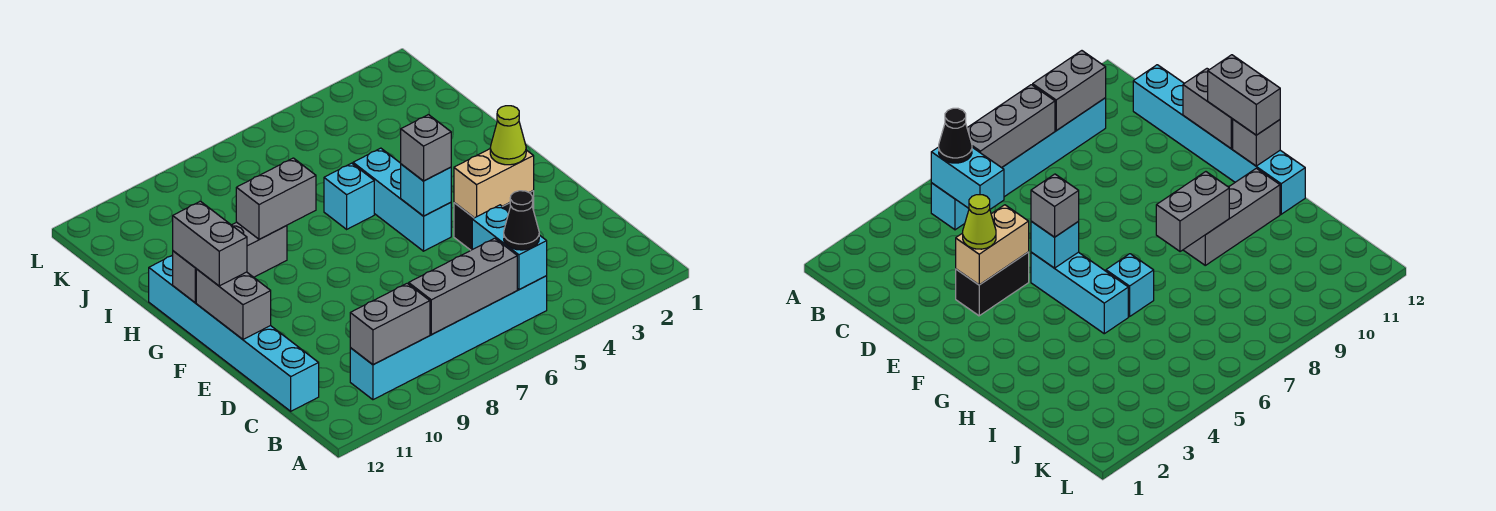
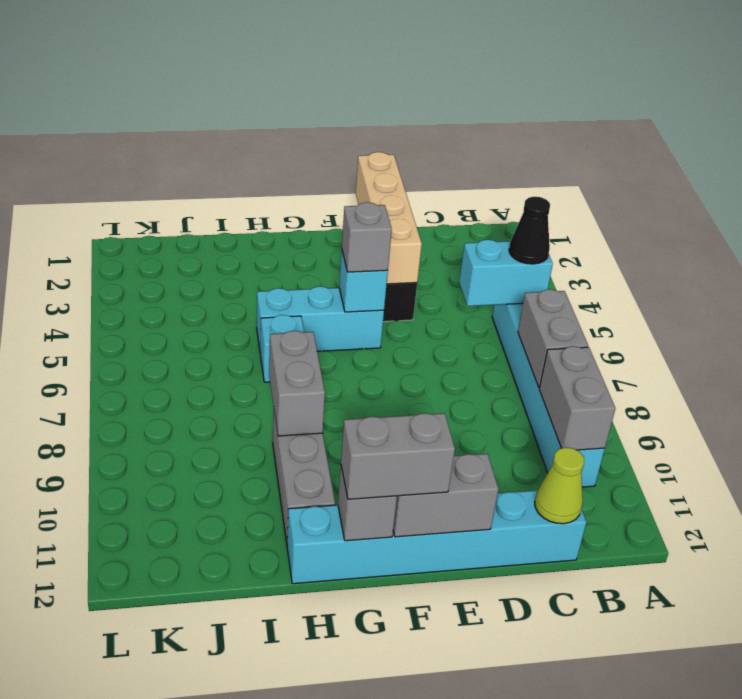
grey brick B6:B8 level 2 -> grey brick B7:B8 level 2
tan brick E3:E4 level 2 -> tan brick E1:E4 level 2
lime cone E3 level 3 -> lime cone C12 level 2

